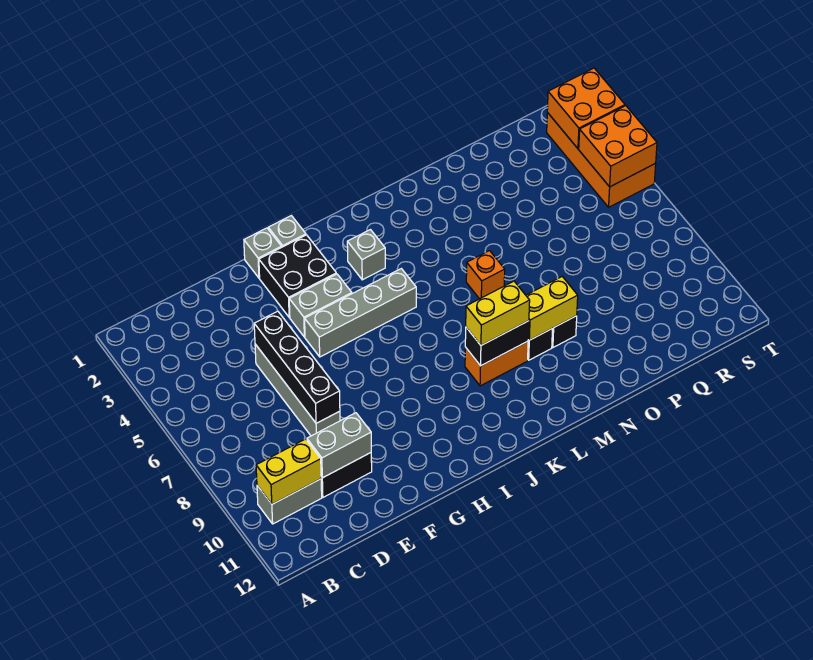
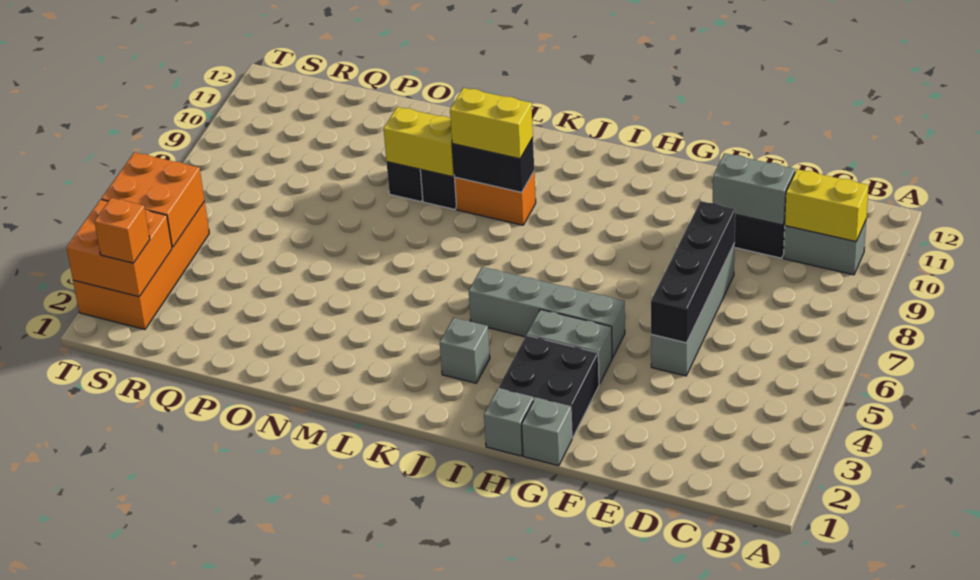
orange brick M6 level 1 -> orange brick S2 level 3

